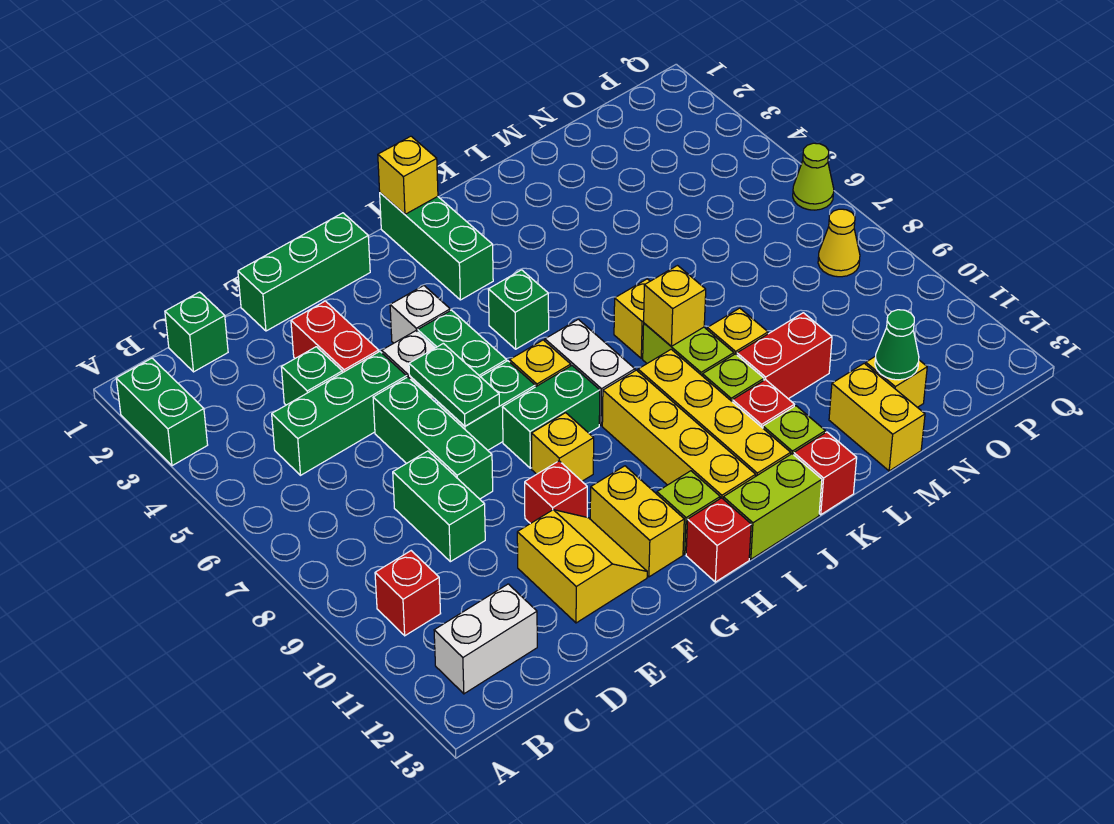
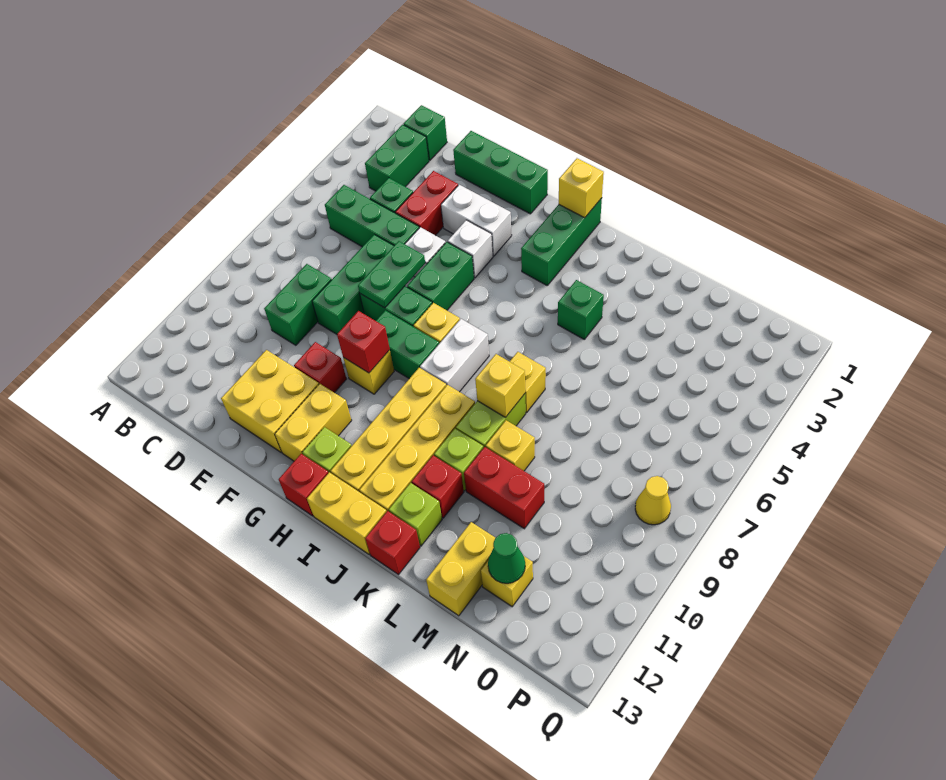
green brick A2:A3 level 1 -> green brick C2:C3 level 1
red brick B10 level 1 -> red brick G9 level 2
white brick B12:C12 level 1 -> white brick F3:G3 level 1
yellow slope E11:F12 level 1 top E -> yellow brick E11:F12 level 1
green brick I5 level 1 -> green brick K4 level 1
lime brick I13:J13 level 1 -> yellow brick I13:J13 level 1
lime cone Q6 level 1 -> none

